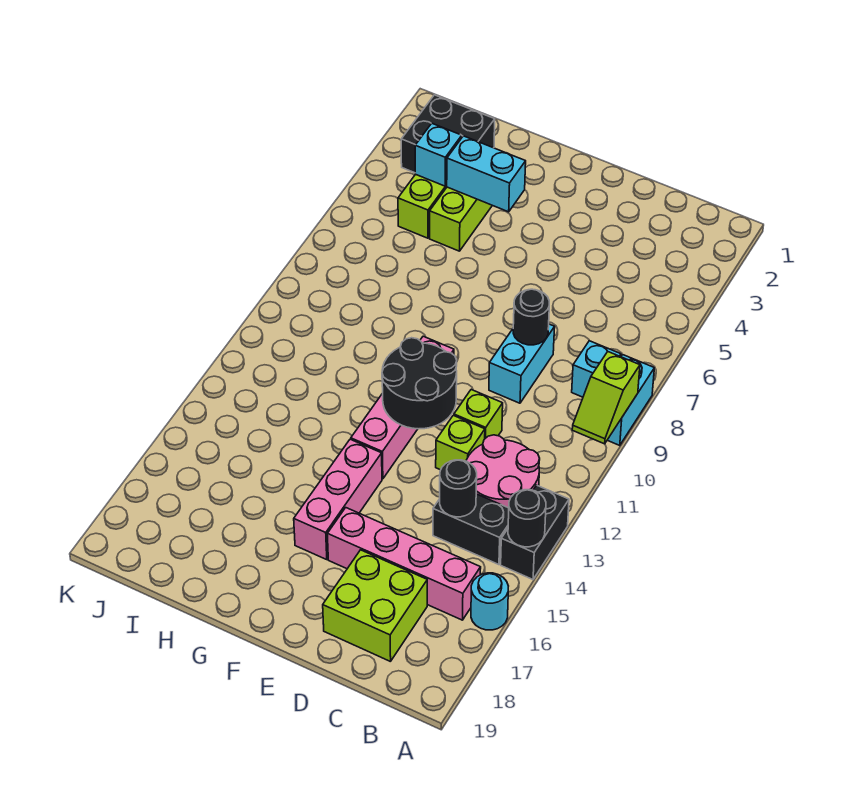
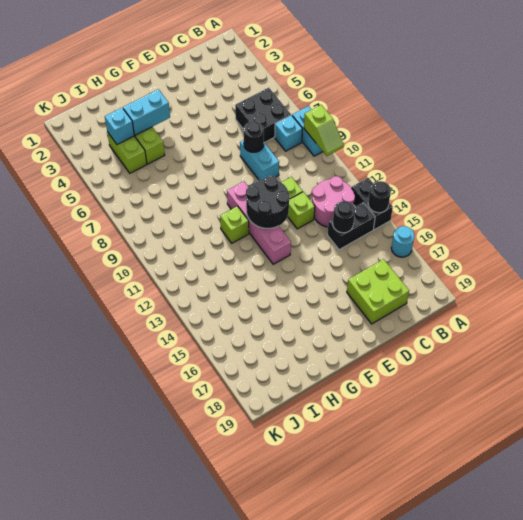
pink brick B16:E16 level 1 -> none
pink brick F14:F16 level 1 -> none
none -> lime brick G11 level 1
black brick I2:J3 level 1 -> black brick B6:C7 level 1

